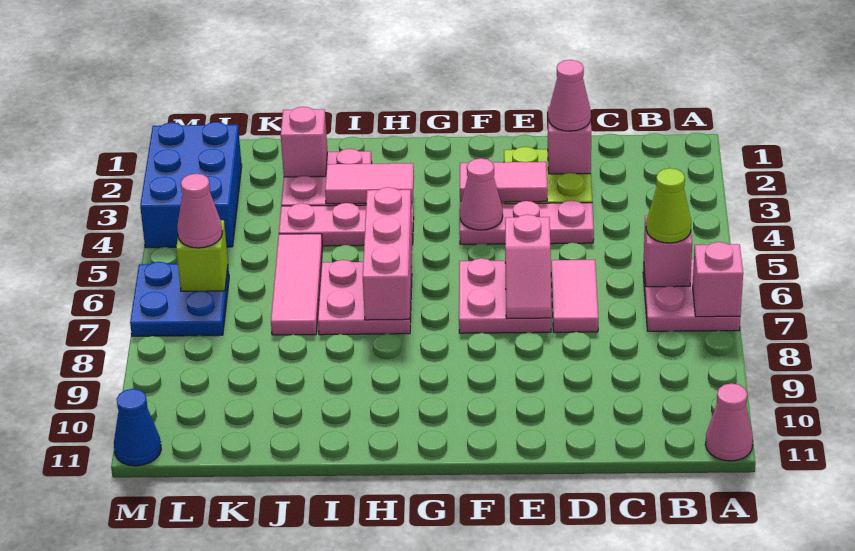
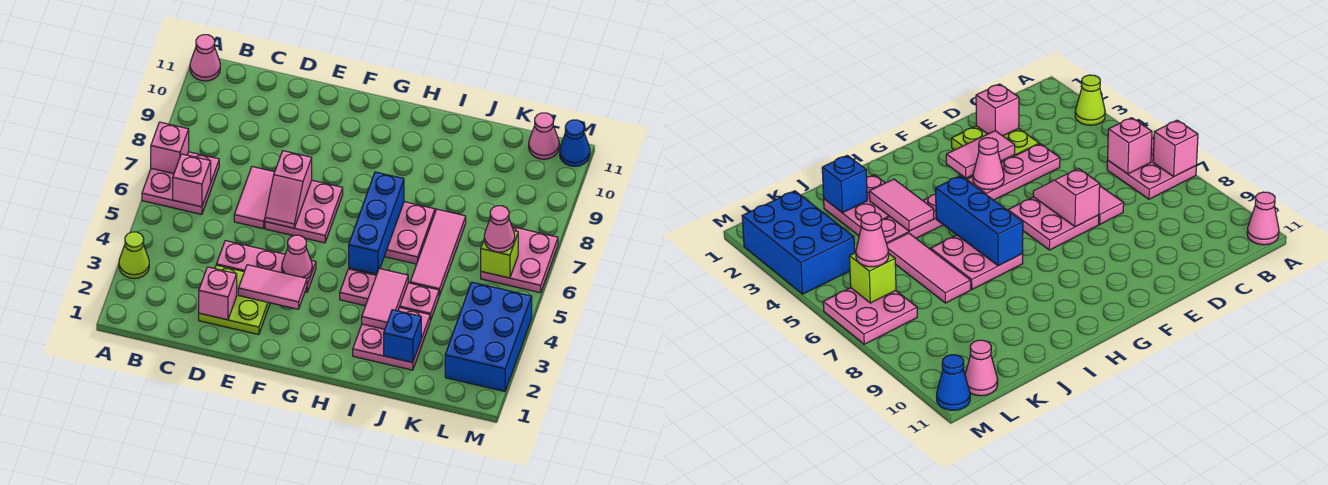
lime cone B6 level 3 -> lime cone A3 level 1
pink cone D2 level 3 -> pink cone L11 level 1
pink slope E6:E7 level 2 top 6 -> pink slope E6:E7 level 2 top 7
pink tile H3:I3 level 2 -> pink tile I3:I4 level 2
pink brick H5:H7 level 2 -> blue brick H5:H7 level 2
pink brick J2 level 2 -> blue brick J2 level 2
blue plate L6:M7 level 1 -> pink plate L6:M7 level 1

